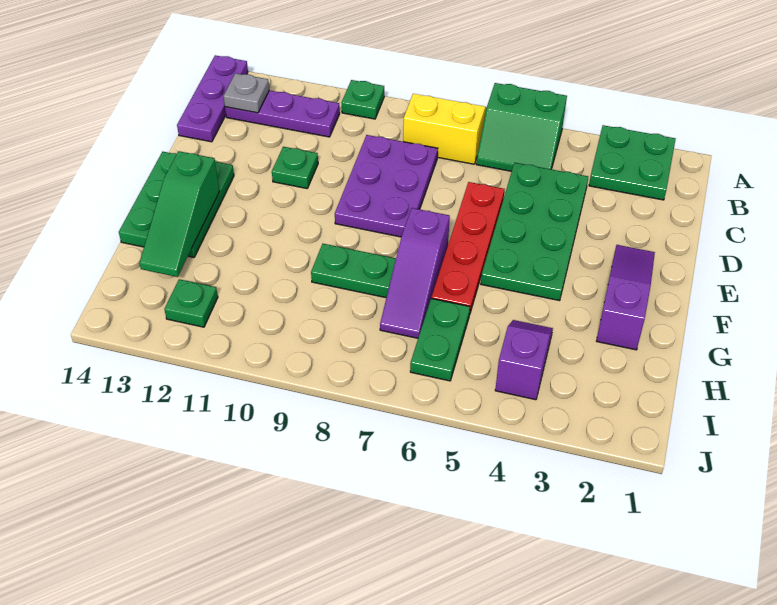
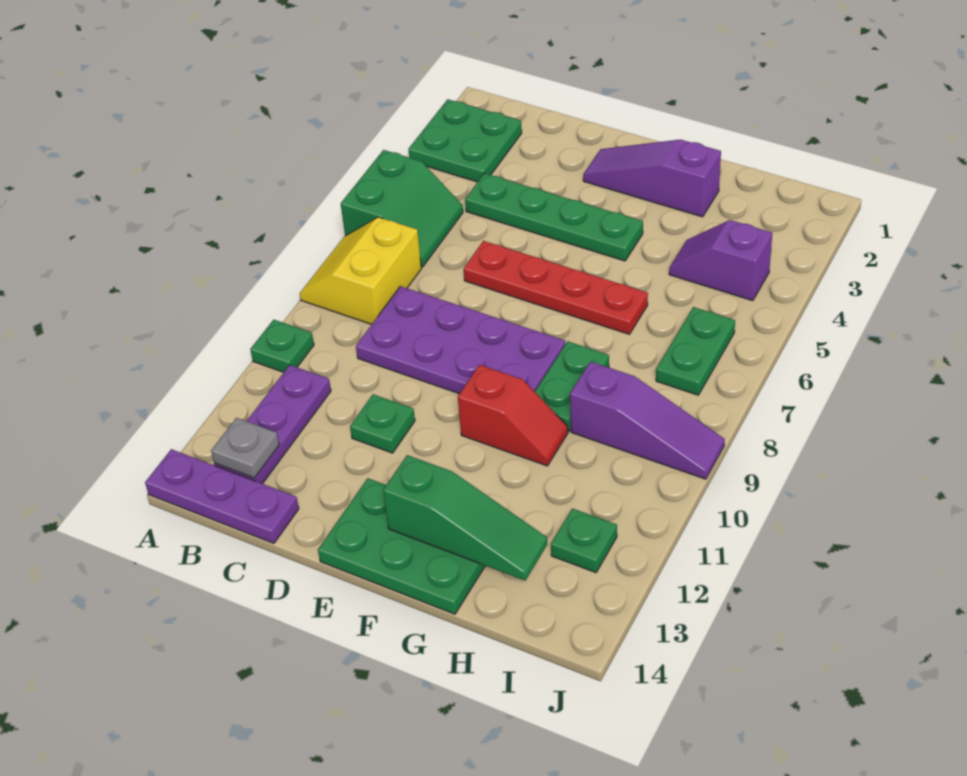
green plate C4:F5 level 1 -> green plate C4:F4 level 1
purple plate C8:E9 level 1 -> purple plate C8:F9 level 1
purple slope F7:H7 level 1 top F -> purple slope H9:J9 level 1 top H
none -> red slope F10:G10 level 1 top F
green plate H6:I6 level 1 -> green plate I6:I7 level 1

